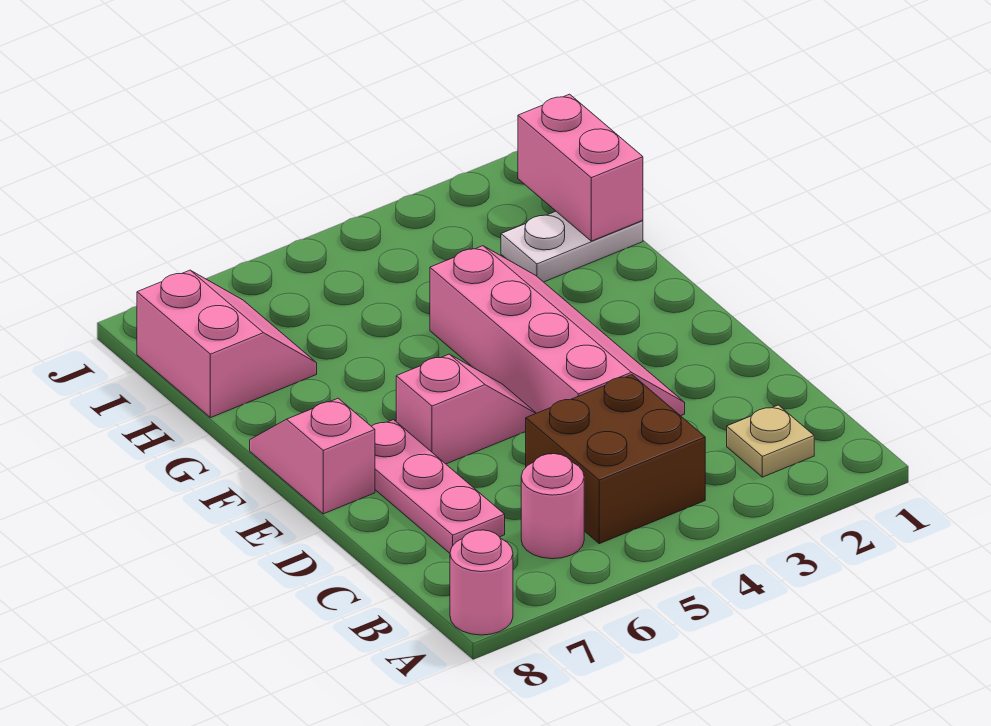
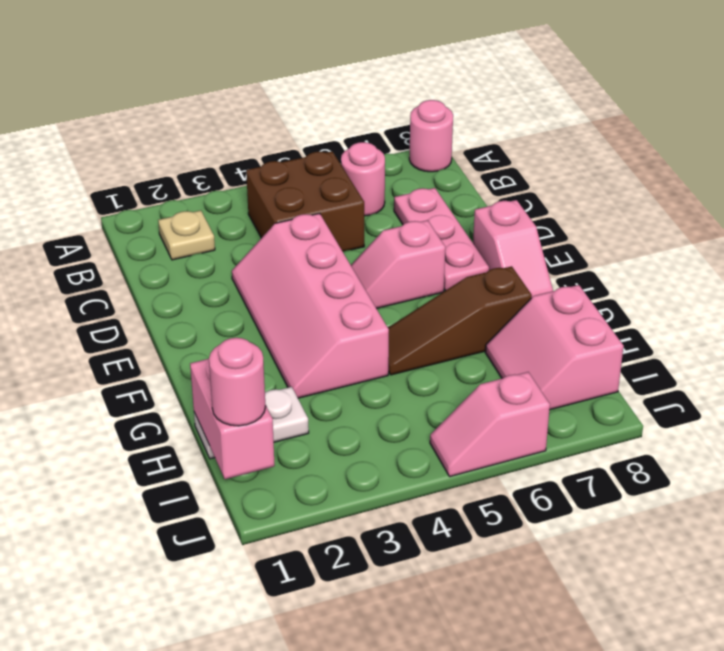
none -> brown slope G5:G7 level 1 top 7
none -> pink round brick I1 level 3
none -> pink slope J5:J6 level 1 top 6

